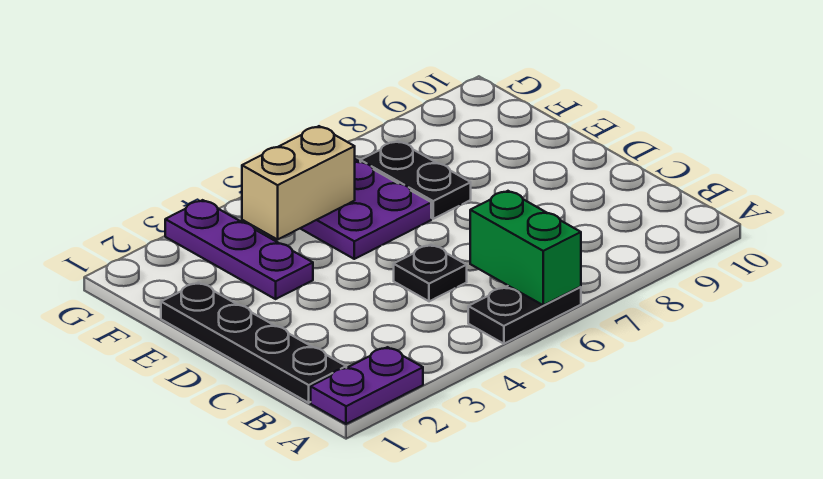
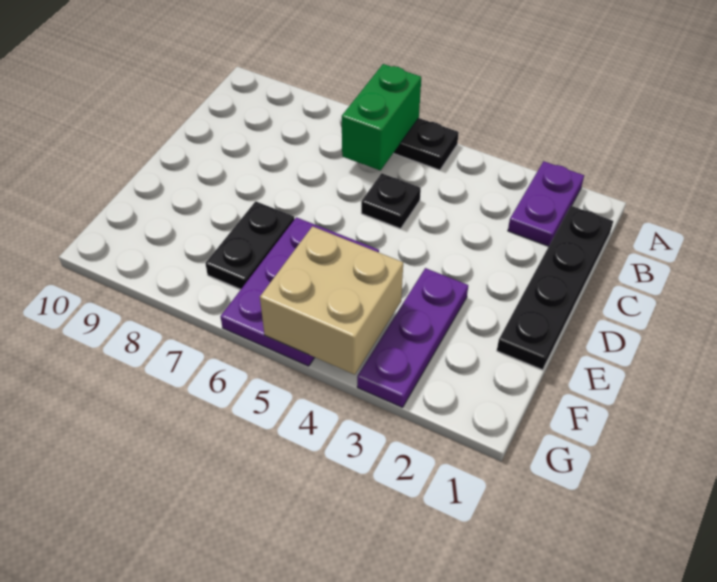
purple plate A1:A2 level 1 -> purple plate A2:B2 level 1
tan brick F4:F5 level 2 -> tan brick F4:G5 level 2

